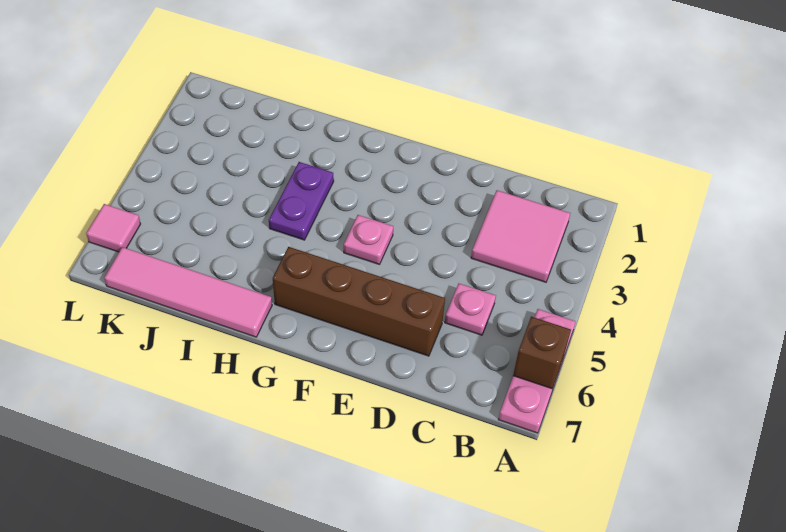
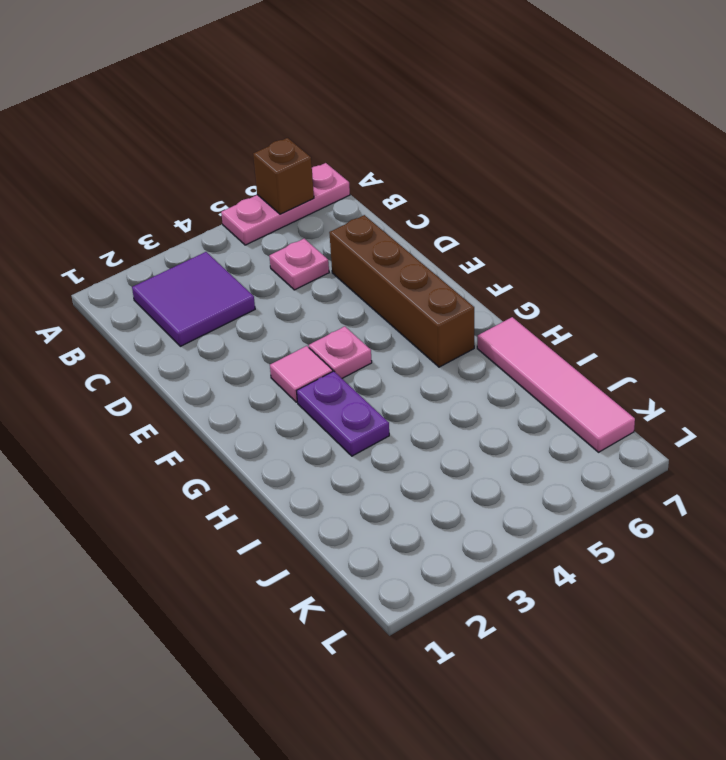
pink tile B2:C3 level 1 -> purple tile B2:C3 level 1
purple plate H3:H4 level 1 -> purple plate G3:H3 level 1
pink tile L6 level 1 -> pink tile F3 level 1

